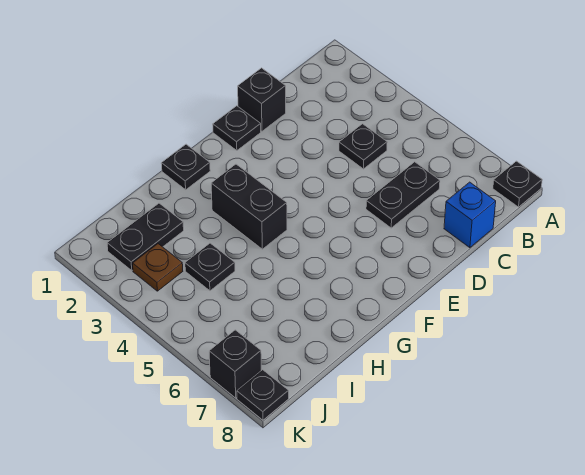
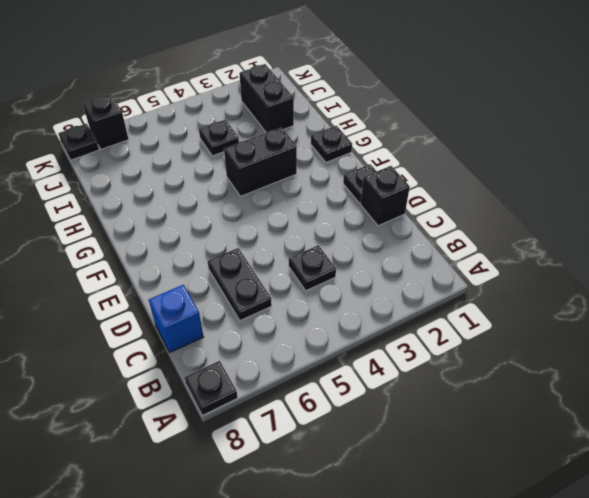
black plate I2:J2 level 1 -> black brick I2:J2 level 1
brown plate J3 level 1 -> none

